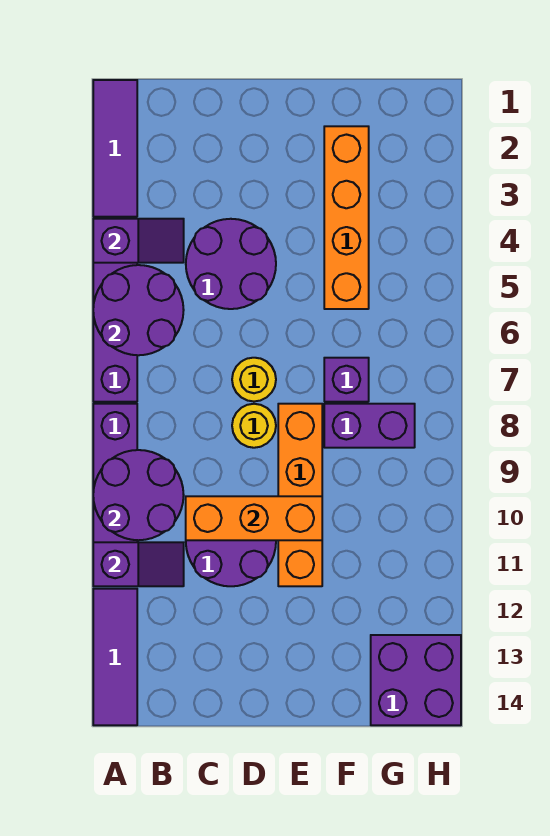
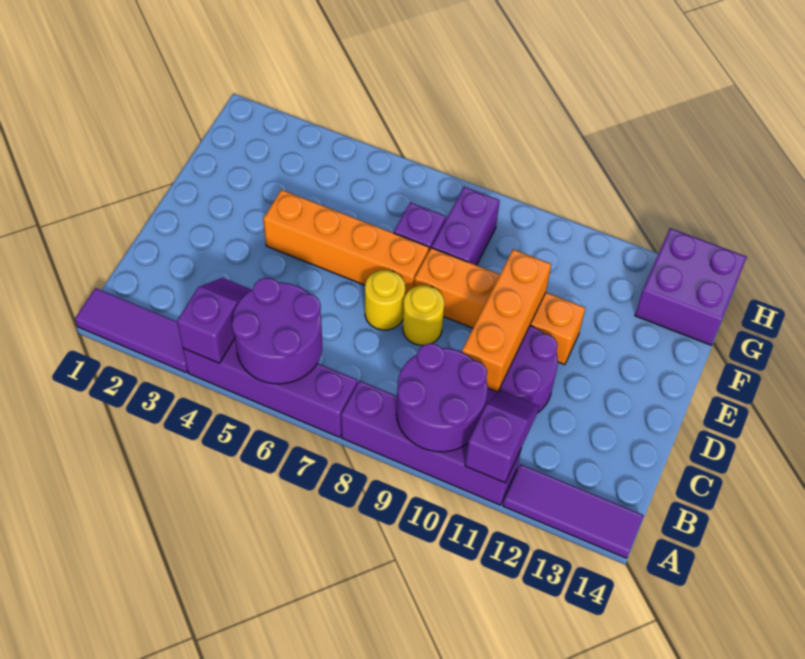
purple round brick C4:D5 level 1 -> none
orange brick F2:F5 level 1 -> orange brick E4:E7 level 1

